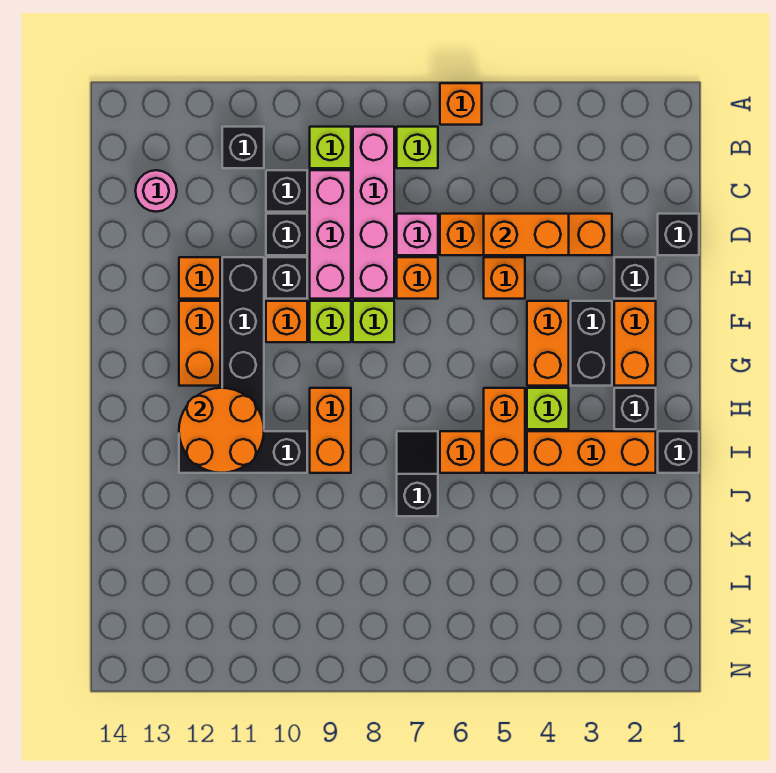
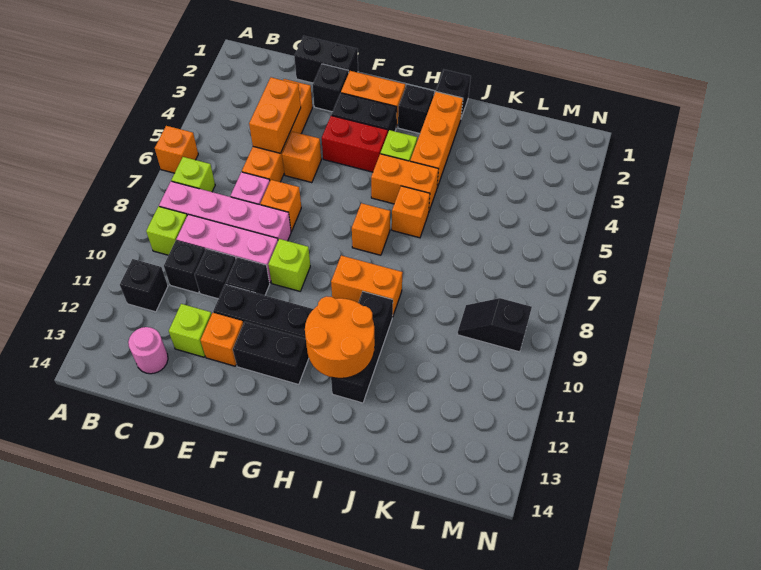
black brick D1 level 1 -> black brick D1:E1 level 1
orange brick F4:G4 level 1 -> red brick F4:G4 level 1
lime brick F8 level 1 -> lime brick D12 level 1
orange brick F10 level 1 -> orange brick H7 level 1
orange brick F12:G12 level 1 -> black brick F12:G12 level 1
black slope I7:J7 level 1 top J -> black slope L9:M9 level 1 top M

